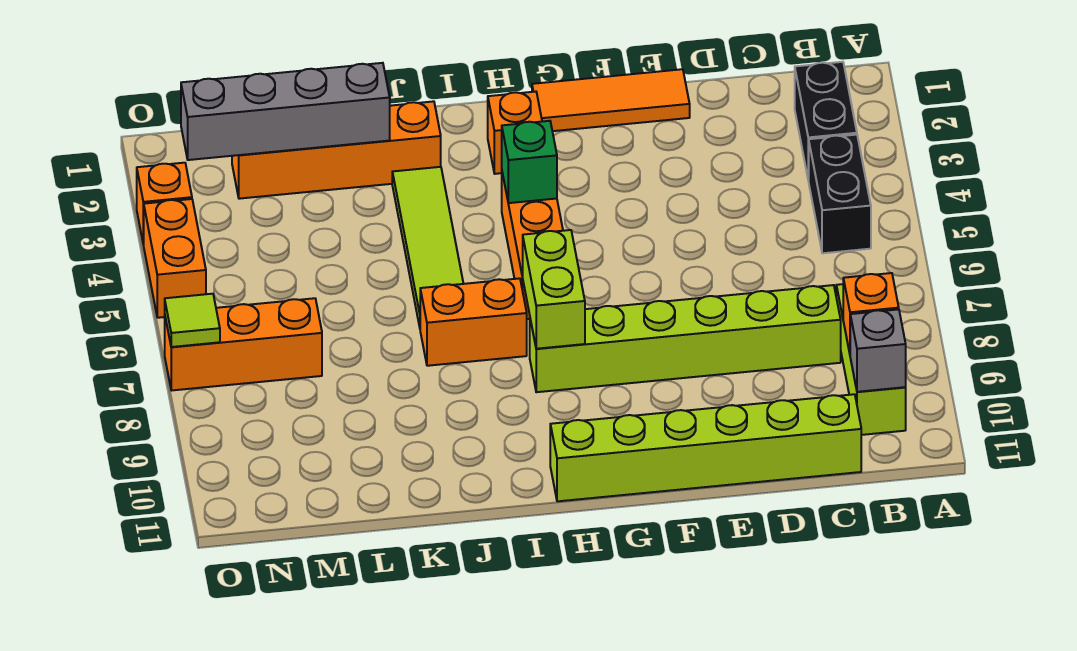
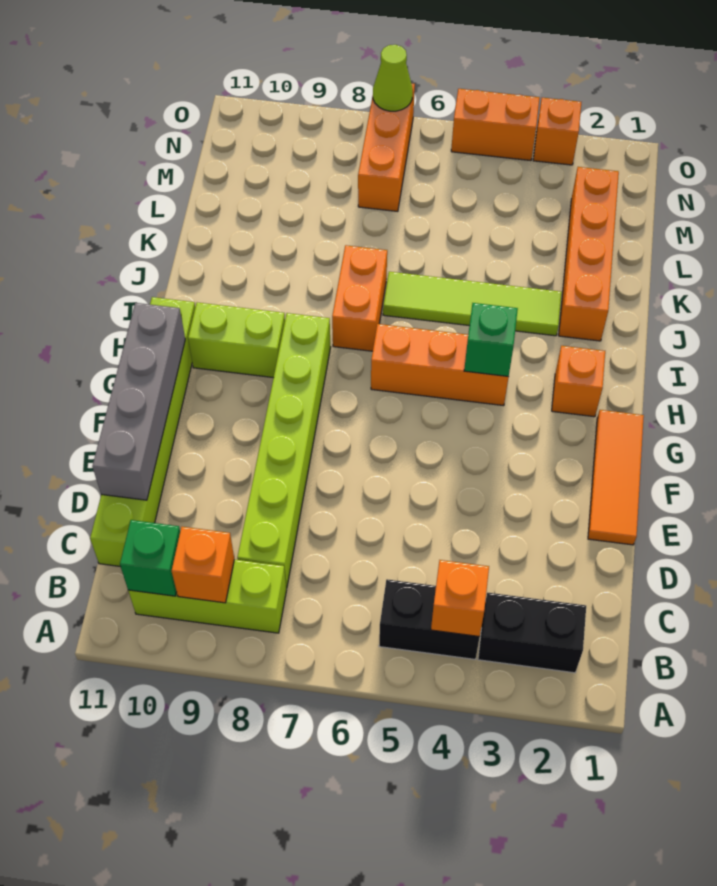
none -> orange brick B4 level 2
grey brick B10 level 2 -> green brick B10 level 2
lime brick H7:H8 level 2 -> lime brick H9:H10 level 1
grey brick K2:N2 level 2 -> grey brick D11:G11 level 2
lime tile O7 level 2 -> lime cone O7 level 2

